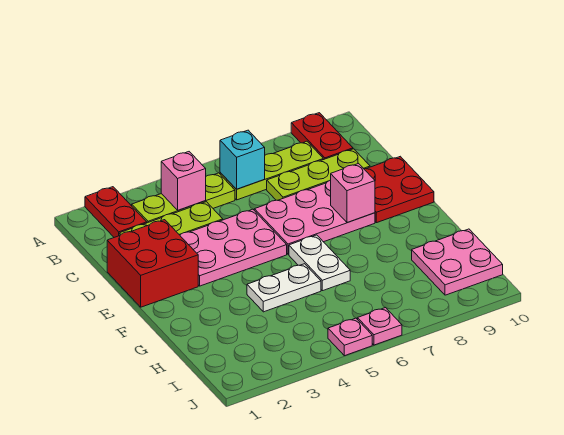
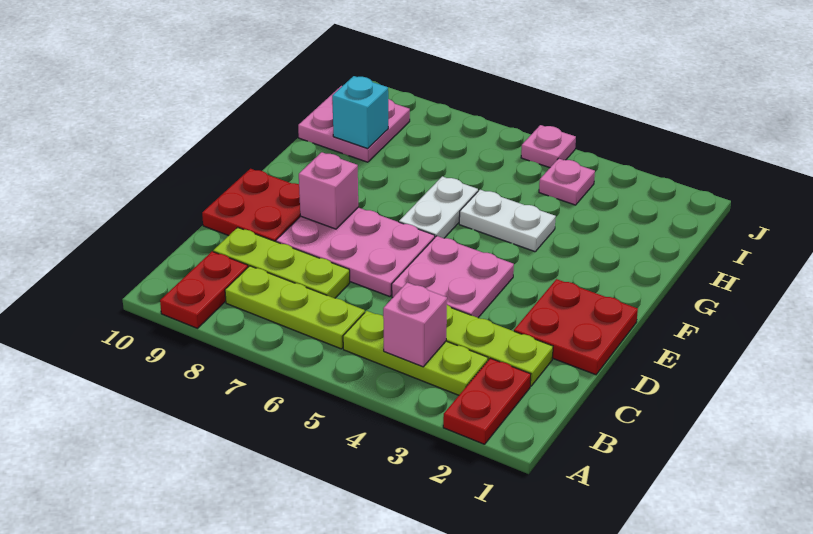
cyan brick B6 level 2 -> cyan brick H9 level 2
red brick D1:E2 level 1 -> red plate D1:E2 level 1
pink plate D3:E5 level 1 -> pink plate D4:E5 level 1
pink plate J6 level 1 -> pink plate I4 level 1

